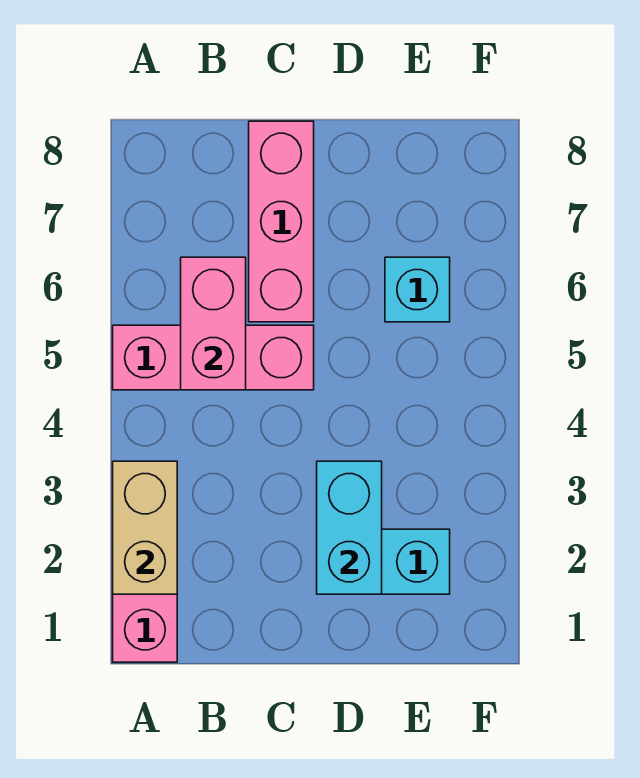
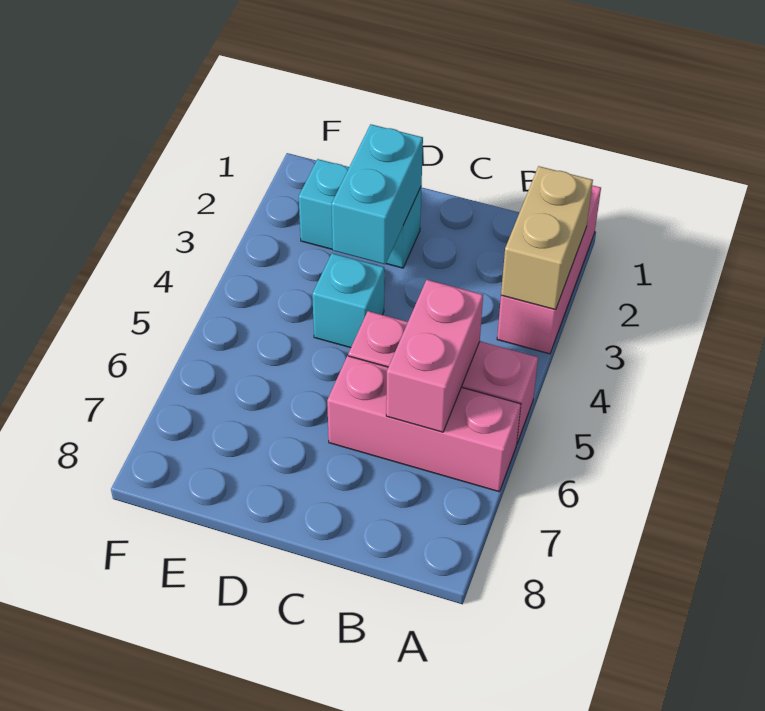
pink brick C6:C8 level 1 -> pink brick A6:C6 level 1
cyan brick E6 level 1 -> cyan brick D4 level 1

